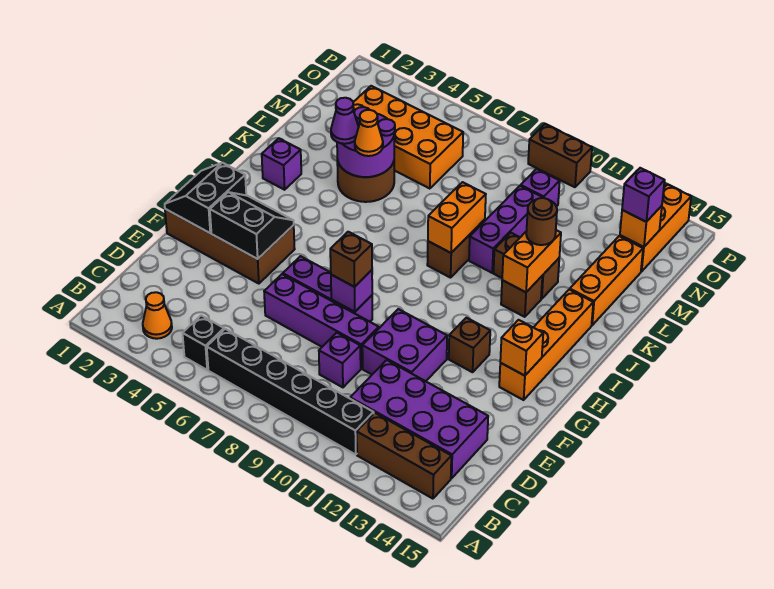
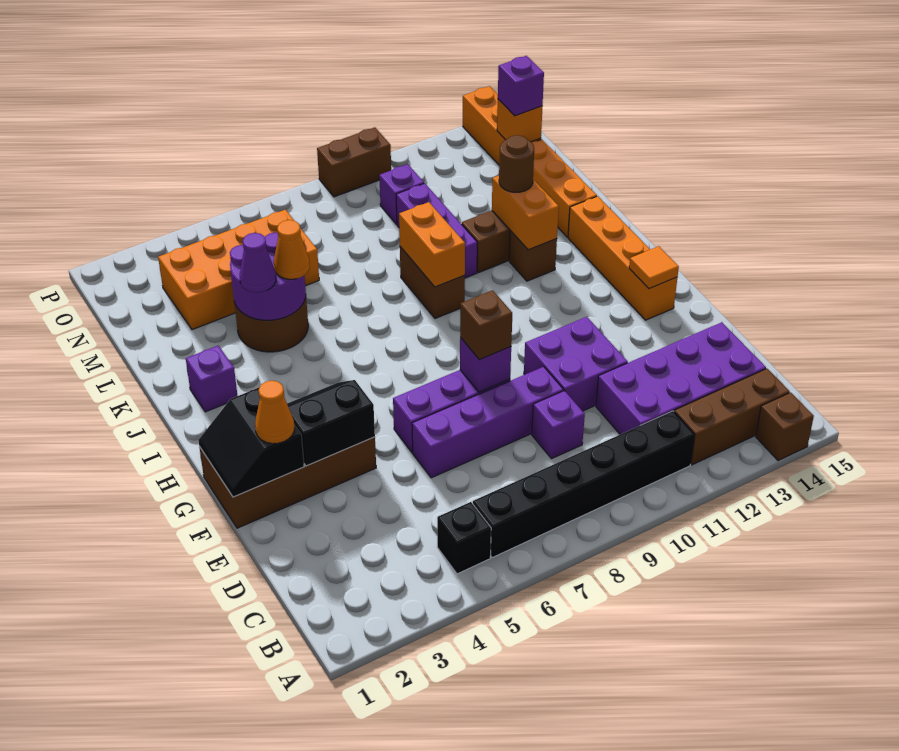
orange cone B3 level 1 -> orange cone F2 level 3
brown brick G12 level 1 -> brown brick A14 level 1
orange brick G14 level 2 -> orange tile G14 level 2

